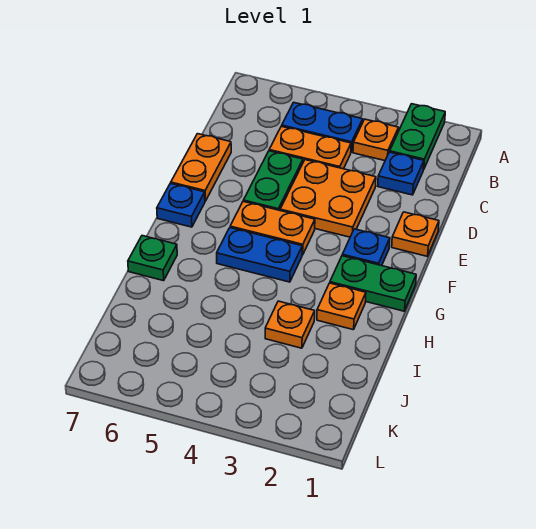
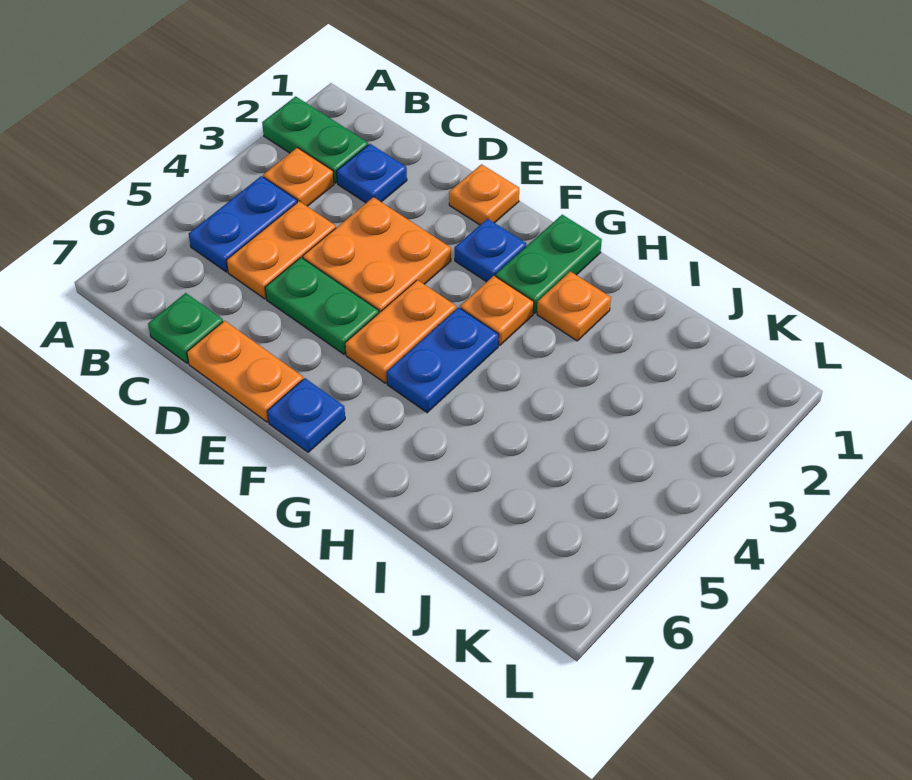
green plate H7 level 1 -> green plate C7 level 1
orange plate I3 level 1 -> orange plate G3 level 1

